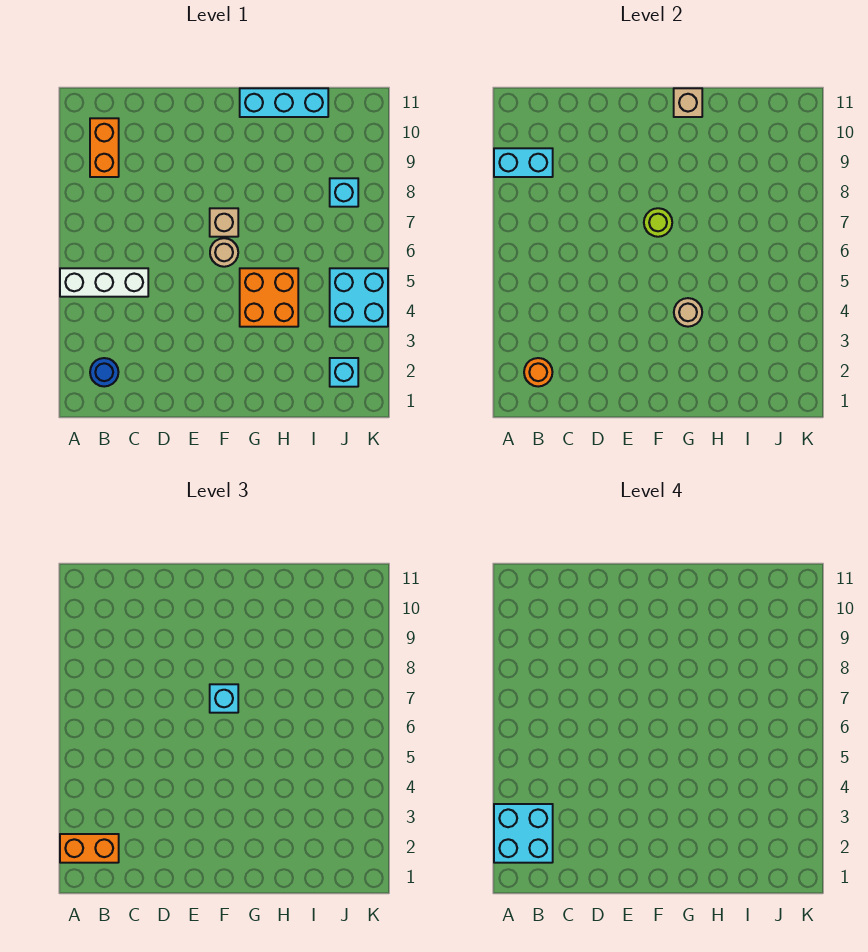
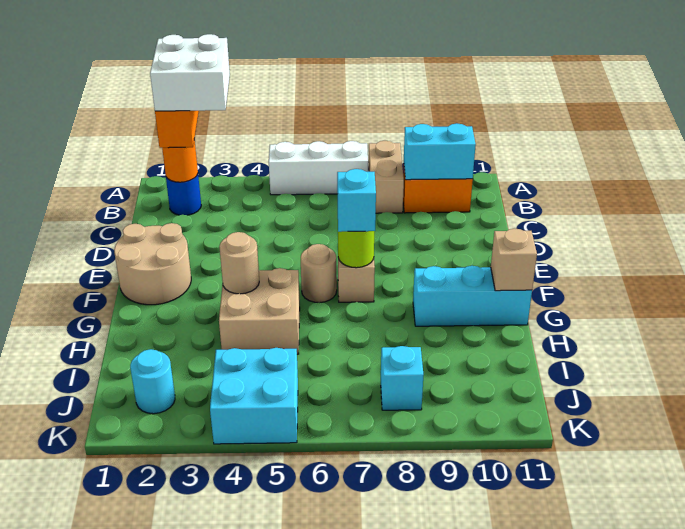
cyan brick A2:B3 level 4 -> white brick A2:B3 level 4
white brick A5:C5 level 1 -> white brick A5:A7 level 1
none -> tan brick A8:B8 level 1
cyan brick A9:B9 level 2 -> cyan brick B9:B10 level 2
none -> tan round brick E1:F2 level 1
orange brick G4:H5 level 1 -> tan brick G4:H5 level 1
cyan brick G11:I11 level 1 -> cyan brick G9:G11 level 1
cyan brick J2 level 1 -> cyan round brick J2 level 1

